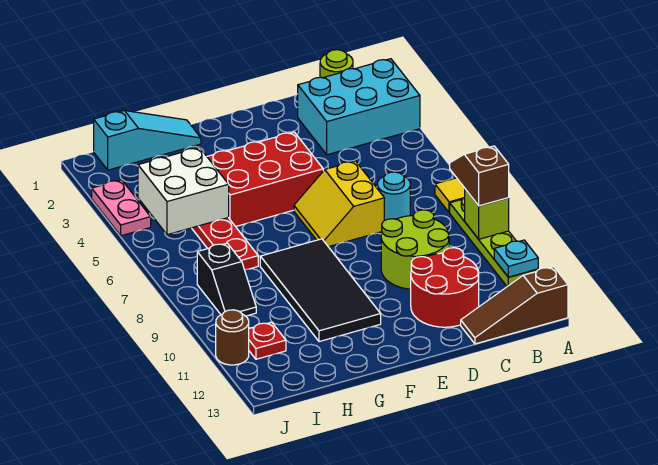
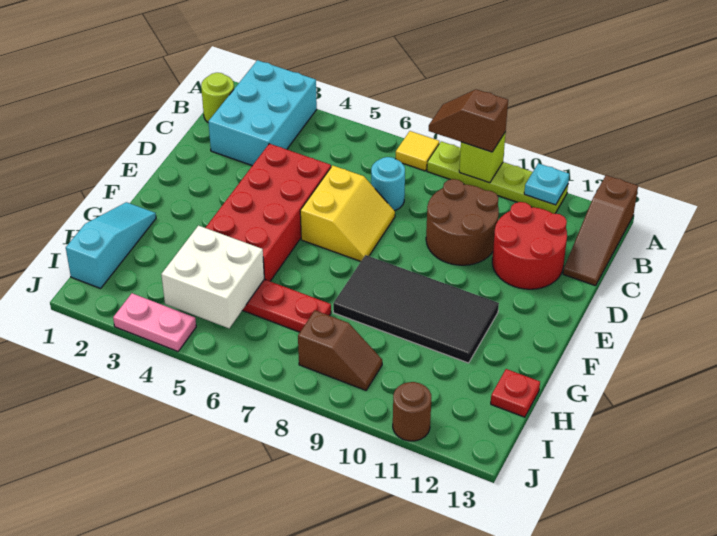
lime round brick C9:D10 level 1 -> brown round brick C9:D10 level 1
yellow slope D6:E7 level 1 top D -> yellow slope D6:E7 level 1 top 6
red brick E4:G5 level 1 -> red brick D4:G5 level 1
black slope I8:I9 level 1 top 8 -> brown slope I8:I9 level 1 top 8
red plate I11 level 1 -> red plate H13 level 1

